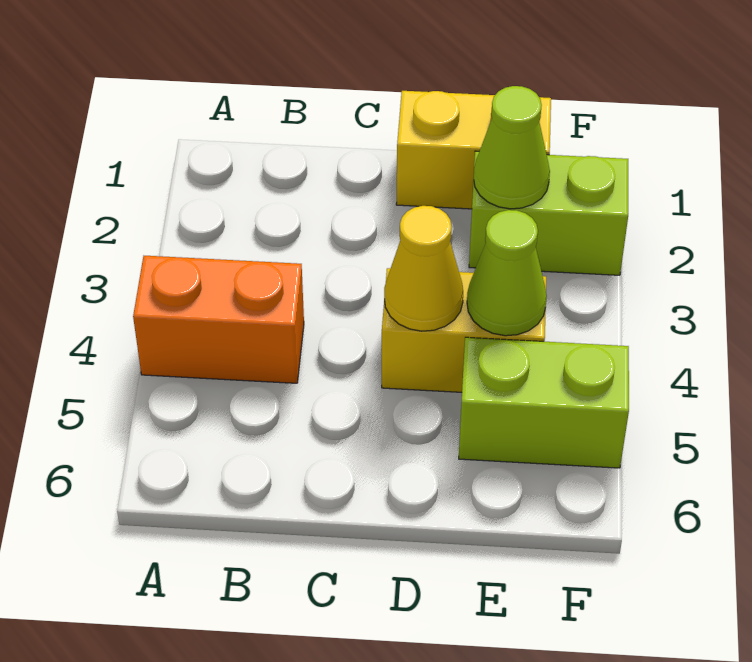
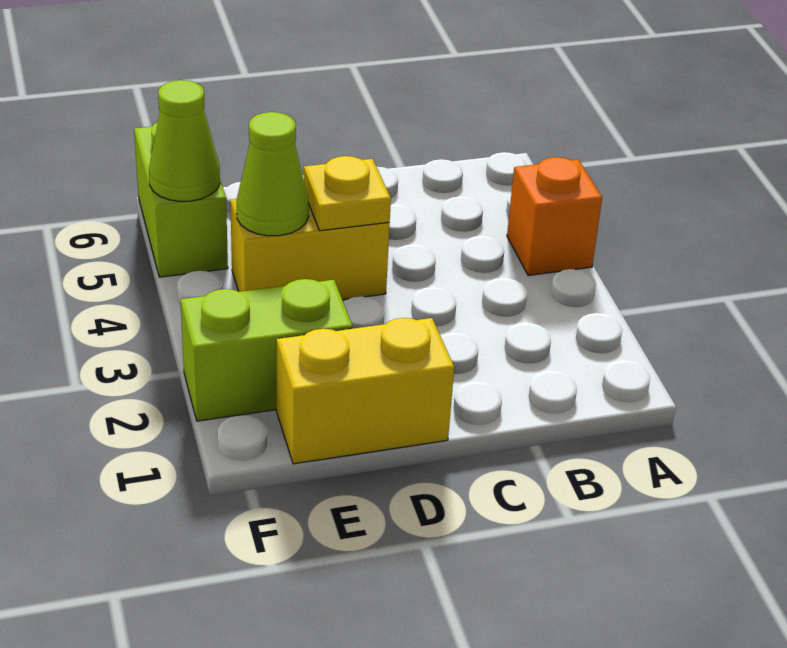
orange brick A4:B4 level 1 -> orange brick A4 level 1
yellow cone D4 level 2 -> yellow plate D4 level 2
lime cone E2 level 2 -> lime cone F5 level 2
lime brick E5:F5 level 1 -> lime brick F5:F6 level 1

